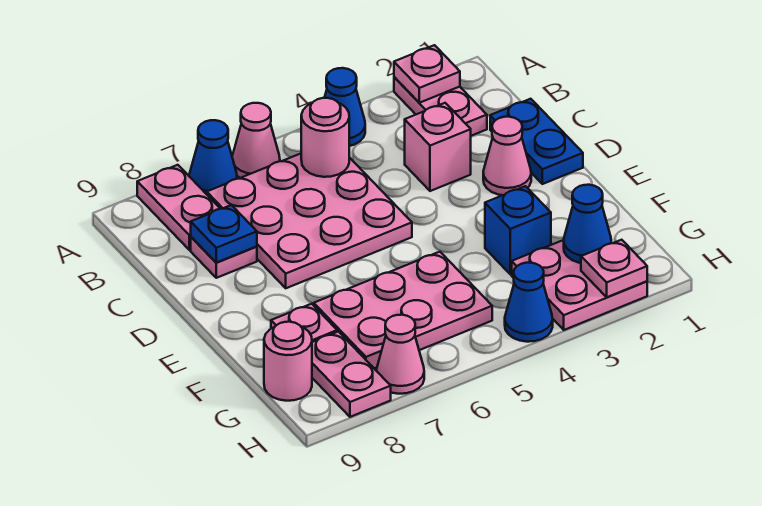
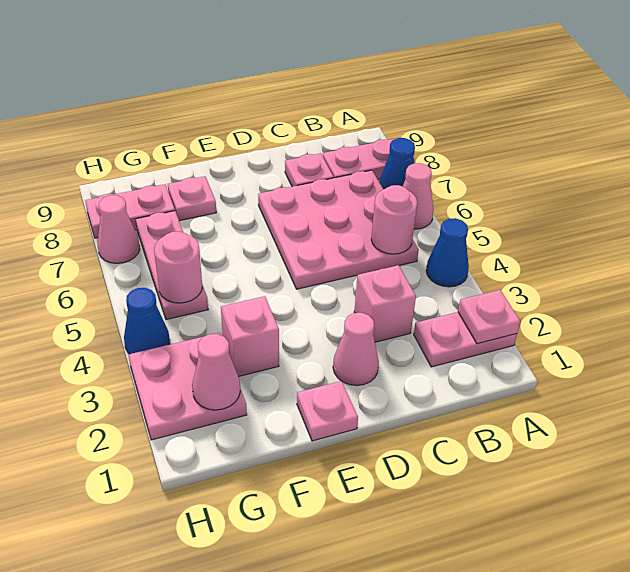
blue plate C1:D1 level 1 -> none
blue plate C8 level 2 -> none
blue brick F3 level 1 -> pink brick F3 level 1
pink plate F5:G7 level 1 -> pink plate G5:G7 level 1
blue cone G2 level 2 -> pink cone G2 level 2
pink round brick G9 level 1 -> pink round brick G5 level 2
pink plate H2 level 2 -> pink plate E1 level 1

